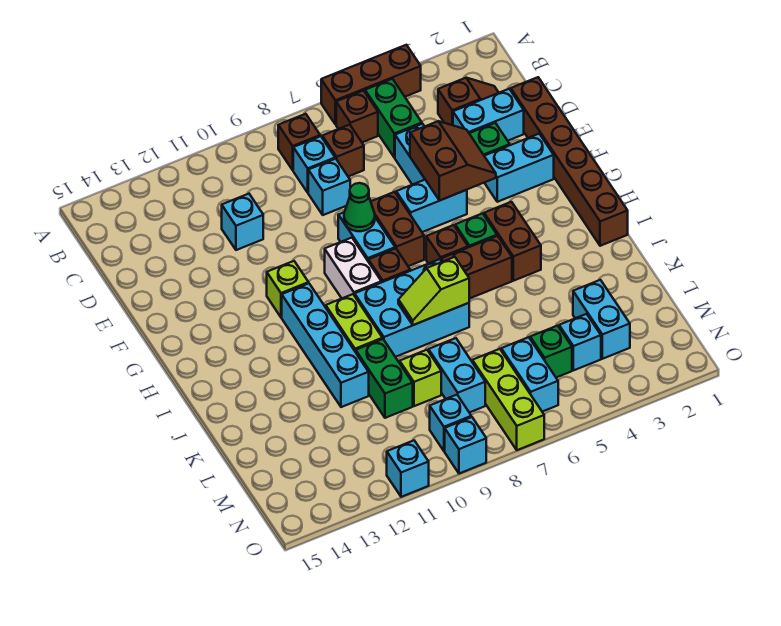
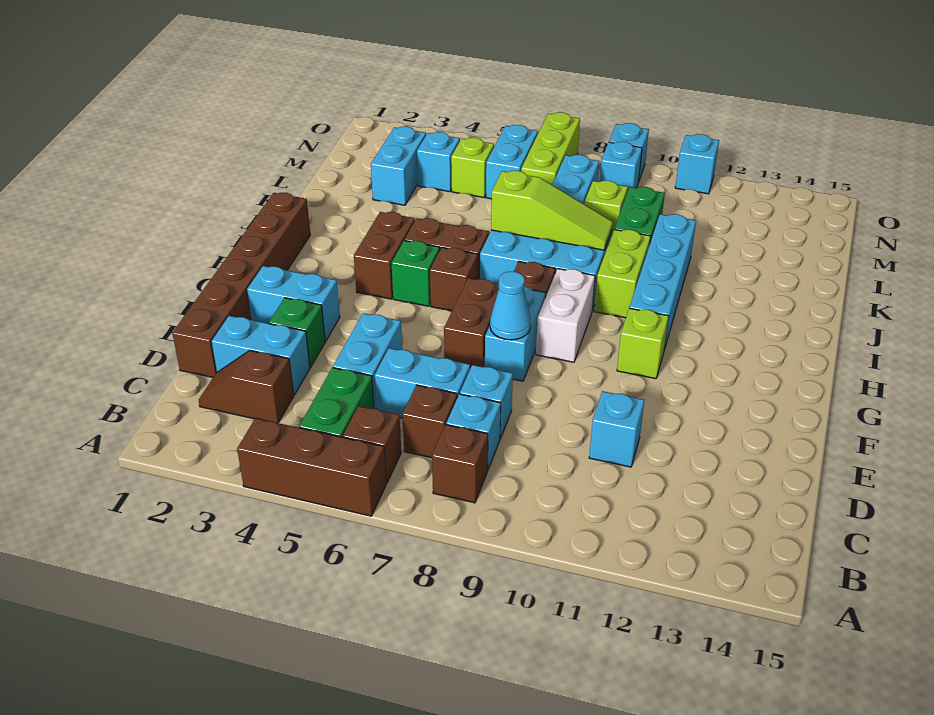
brown slope E4:F5 level 2 top 5 -> none
cyan brick F5:F6 level 1 -> cyan brick D6:D7 level 1
green cone F8 level 2 -> cyan cone F8 level 2
lime slope J7:J8 level 2 top 7 -> lime slope J7:J9 level 2 top 7
green brick M5 level 1 -> lime brick M5 level 1

